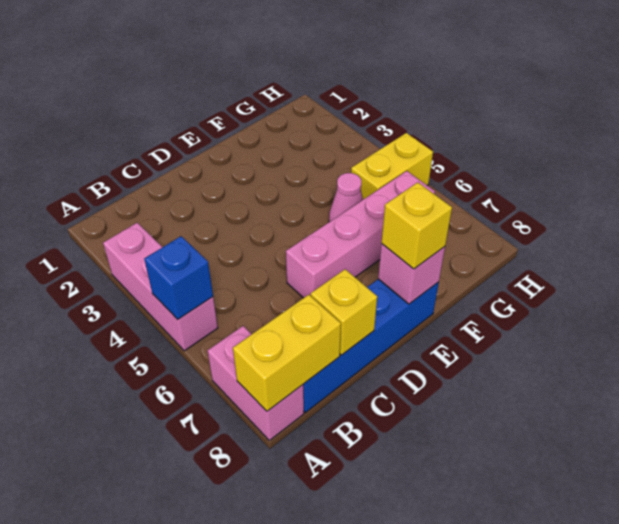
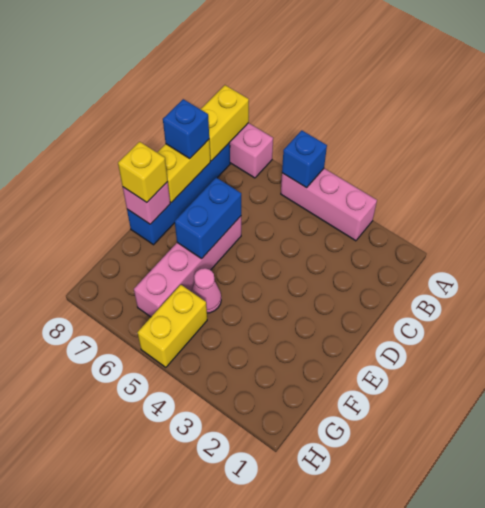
yellow brick C8 level 2 -> yellow brick C8:D8 level 2
none -> blue brick C8 level 3
none -> blue brick D6:E6 level 2

